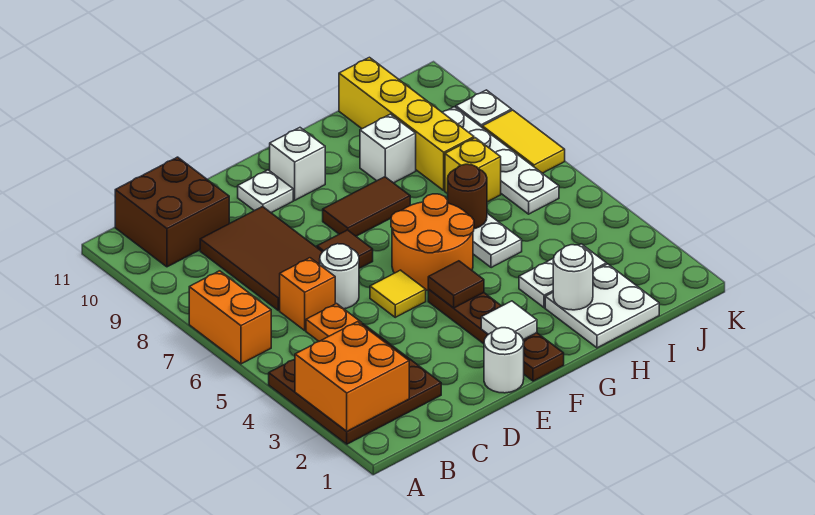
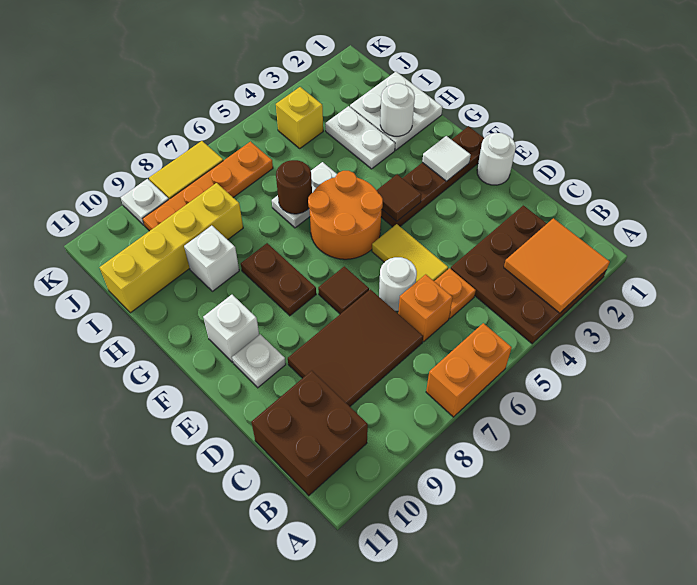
orange brick A2:B3 level 2 -> orange tile A2:B3 level 2
yellow tile E5 level 1 -> yellow tile D5:E5 level 1
brown tile F8:G8 level 1 -> brown plate F8:G8 level 1
yellow brick I7 level 1 -> yellow brick J4 level 1
white plate J6:J9 level 1 -> orange plate J6:J9 level 1

